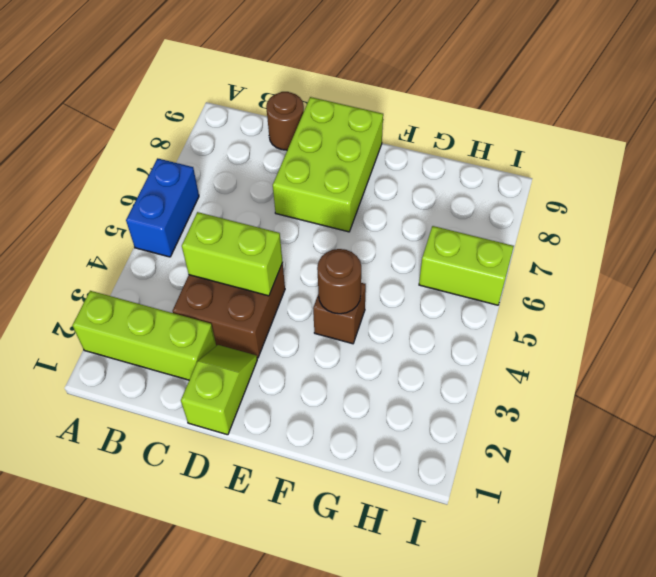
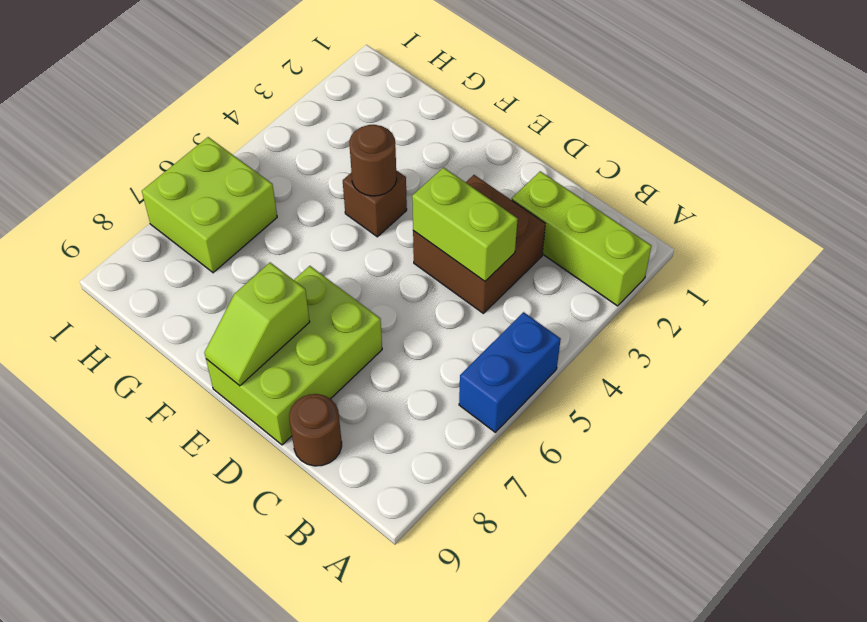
lime slope D1:D2 level 1 top 1 -> lime slope E8:E9 level 2 top 8
lime brick H6:I6 level 1 -> lime brick H6:I7 level 1

